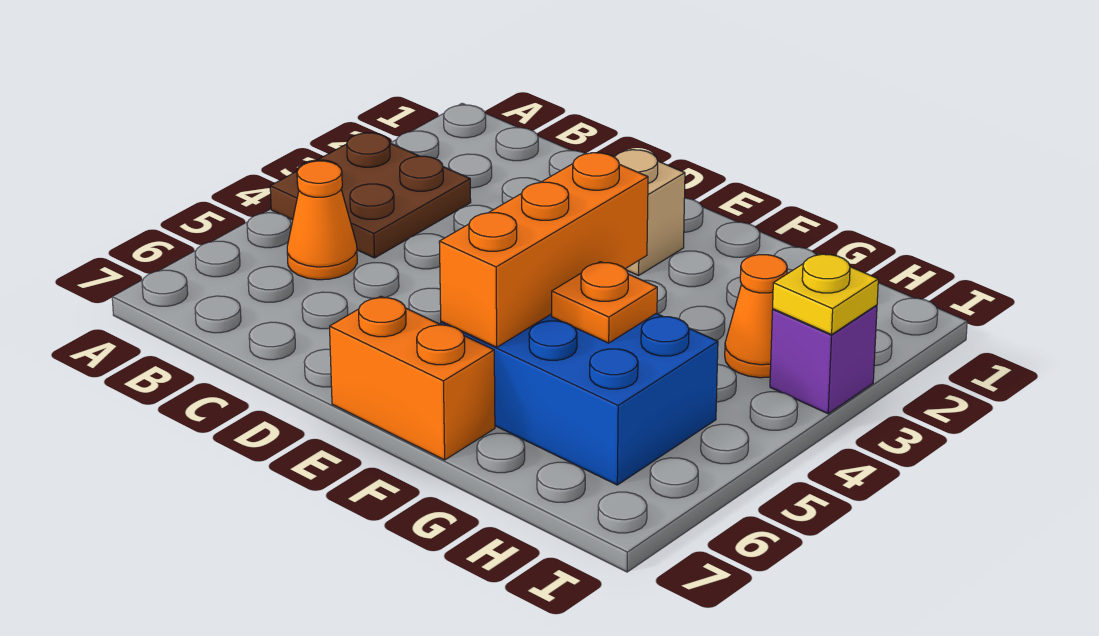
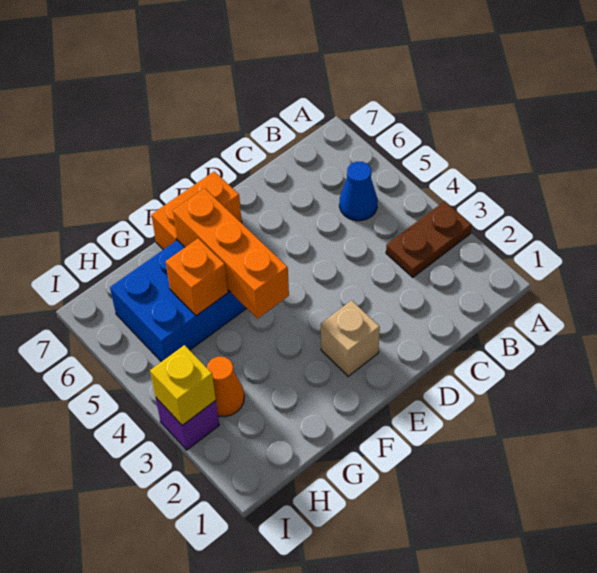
brown plate A3:B4 level 1 -> brown plate A3:B3 level 1
orange cone B5 level 1 -> blue cone B5 level 1
orange plate G5 level 2 -> orange brick G5 level 2
yellow plate I3 level 2 -> yellow brick I3 level 2

